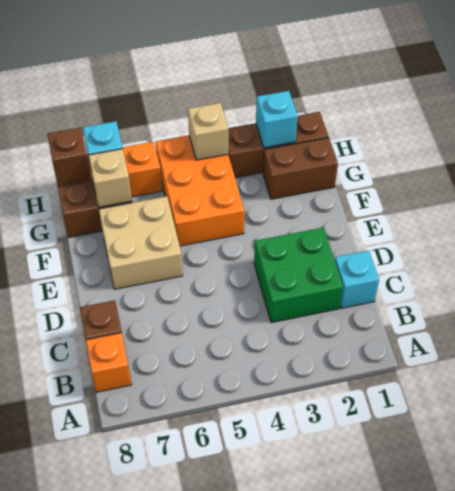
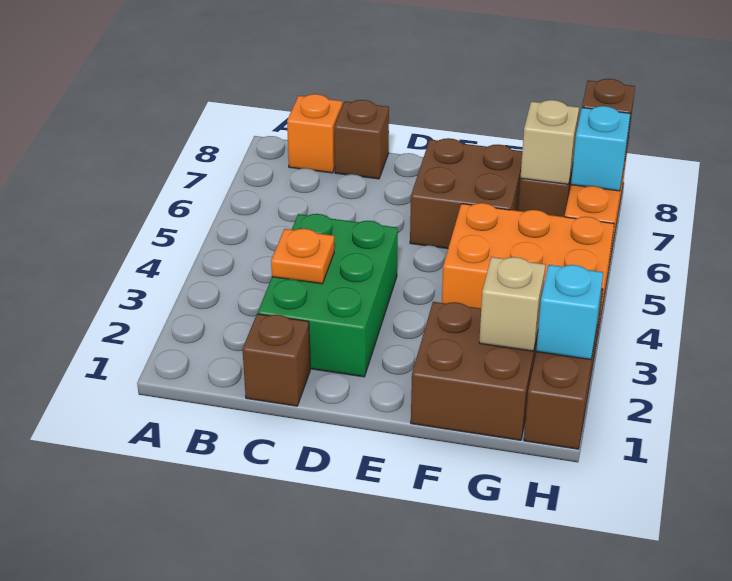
cyan brick C1 level 1 -> brown brick C1 level 1
green brick C2:D3 level 1 -> green brick C2:D4 level 1
none -> orange plate C3 level 2
tan brick E6:F7 level 1 -> brown brick E6:F7 level 1
brown brick G1:G2 level 1 -> brown brick F1:G2 level 1
tan brick H4 level 2 -> tan brick G2 level 2

